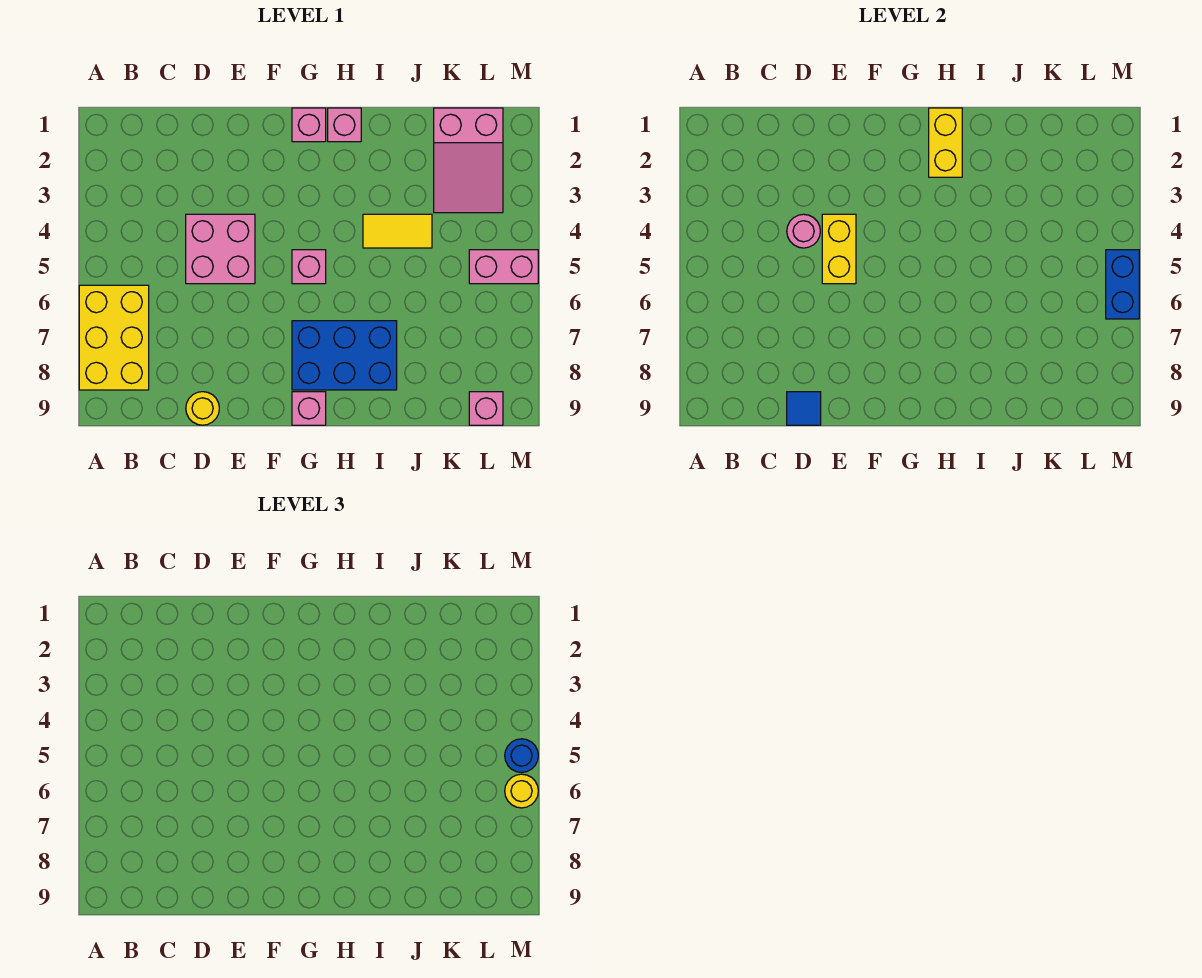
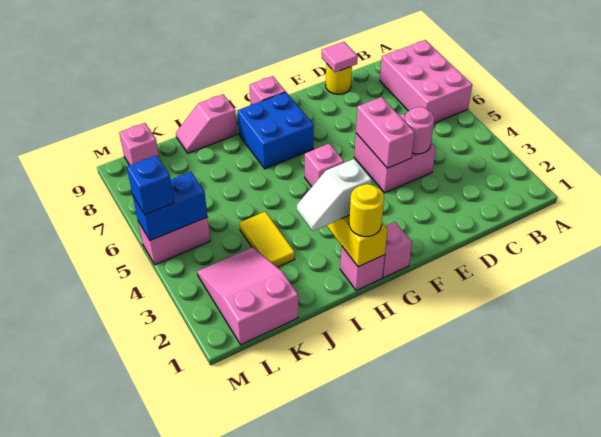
yellow brick A6:B8 level 1 -> pink brick A6:B8 level 1
blue tile D9 level 2 -> pink tile D9 level 2
yellow brick E4:E5 level 2 -> pink brick E4:E5 level 2
blue brick G7:I8 level 1 -> blue brick G7:H8 level 1
none -> white slope H2:I2 level 3 top H
yellow tile I4:J4 level 1 -> yellow tile J3:J4 level 1
none -> pink slope I9:J9 level 1 top I
blue brick M5:M6 level 2 -> blue brick L5:M5 level 2
blue round brick M5 level 3 -> blue brick M5 level 3
yellow round brick M6 level 3 -> yellow round brick H1 level 3

